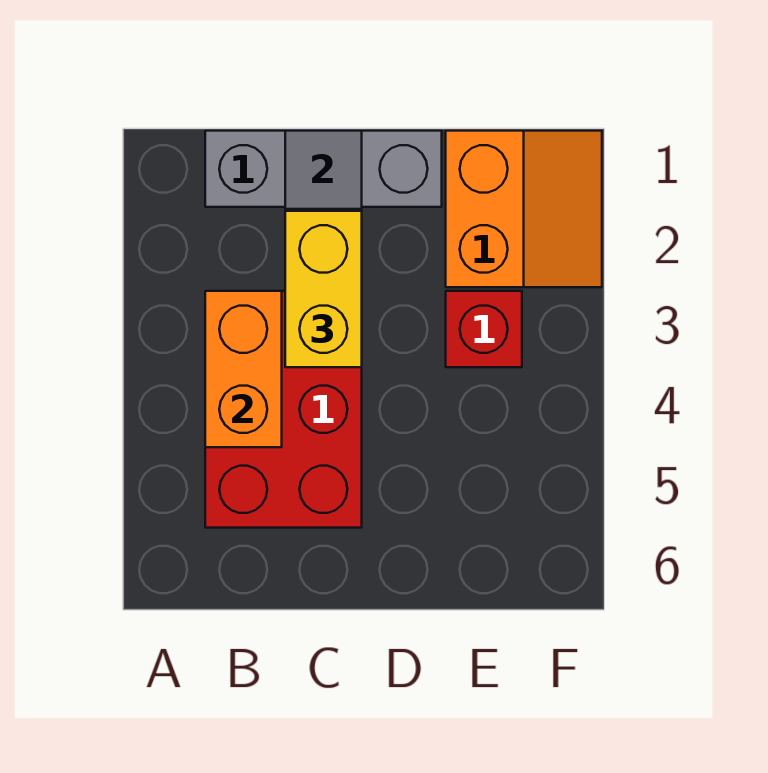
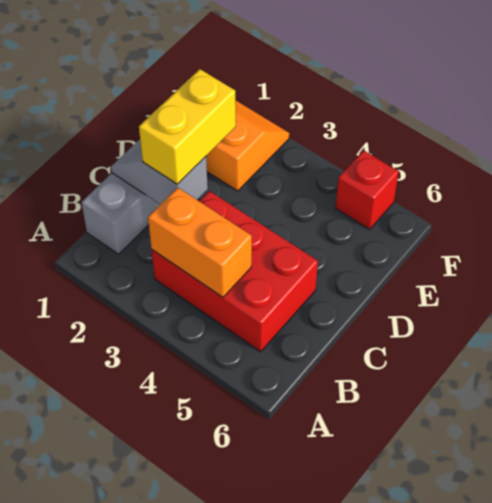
yellow brick C2:C3 level 3 -> yellow brick C2:D2 level 3
red brick E3 level 1 -> red brick F5 level 1

